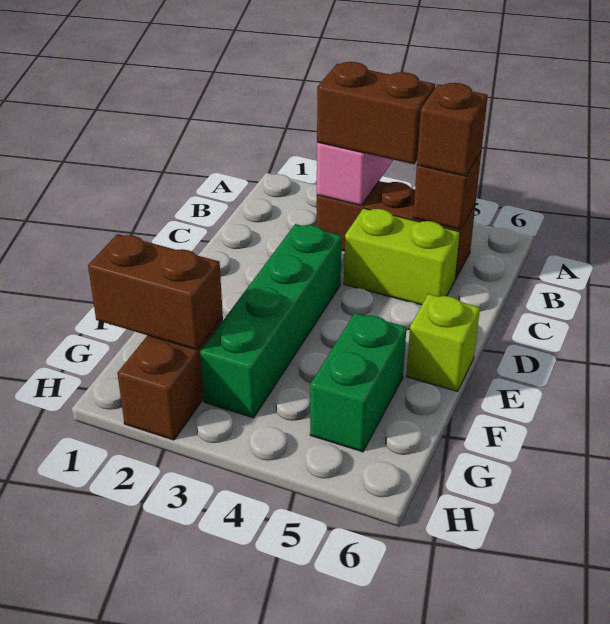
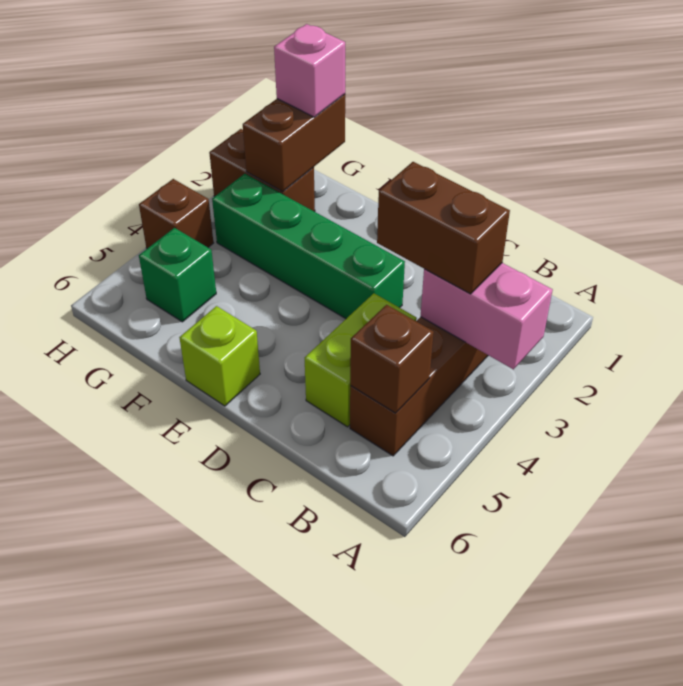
brown brick B3:B4 level 3 -> brown brick B3:C3 level 3
brown brick B5 level 3 -> brown brick H4 level 1
green brick F5:G5 level 1 -> green brick G5 level 1
none -> pink brick G1 level 3

